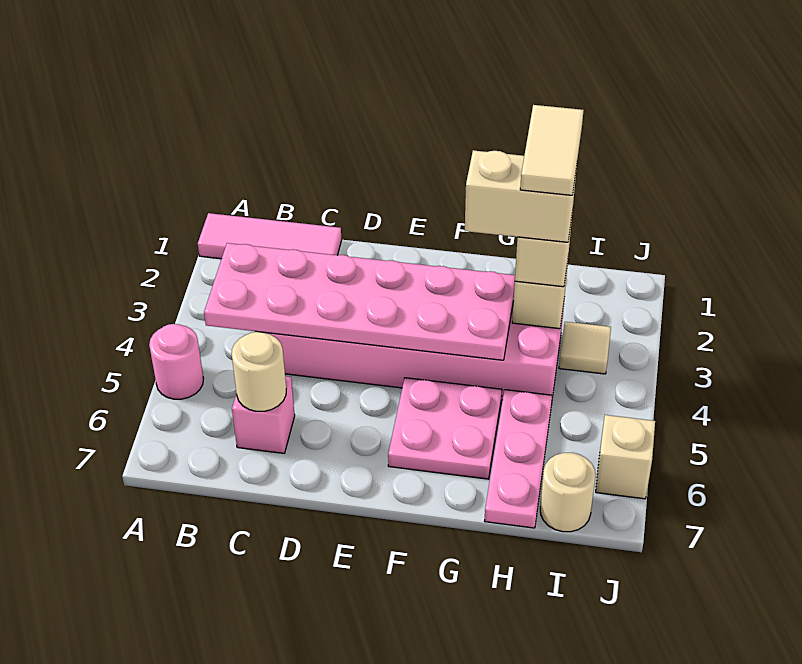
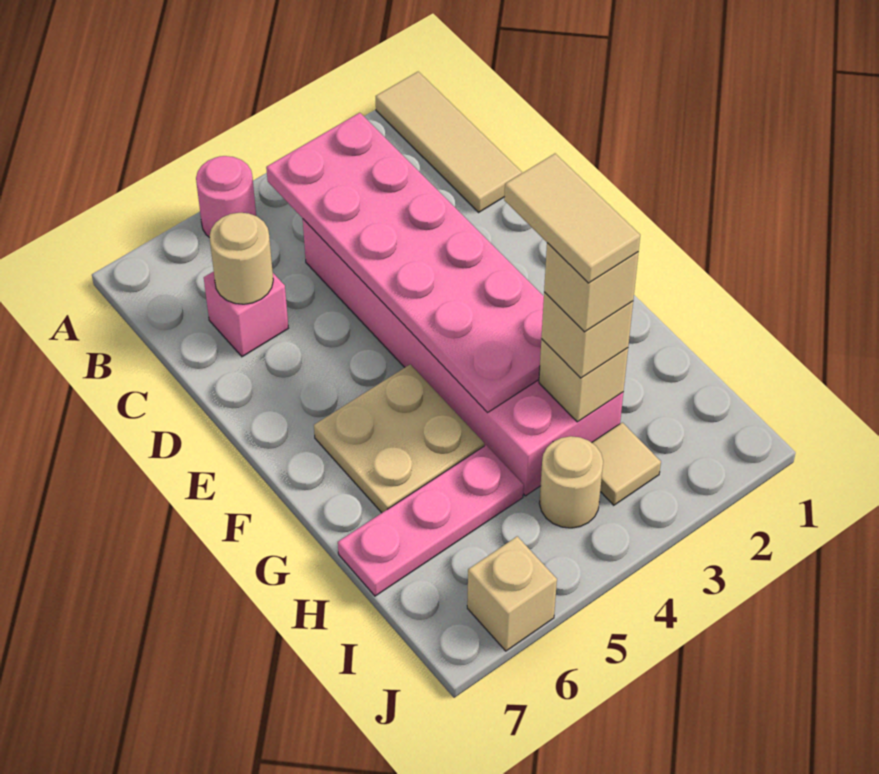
pink tile A1:C1 level 1 -> tan tile A1:C1 level 1
pink plate F5:G6 level 1 -> tan plate F5:G6 level 1
tan brick G3:H3 level 4 -> tan brick H3 level 4
tan tile H2:H3 level 5 -> tan tile G3:H3 level 5
tan round brick I7 level 1 -> tan round brick I4 level 1

